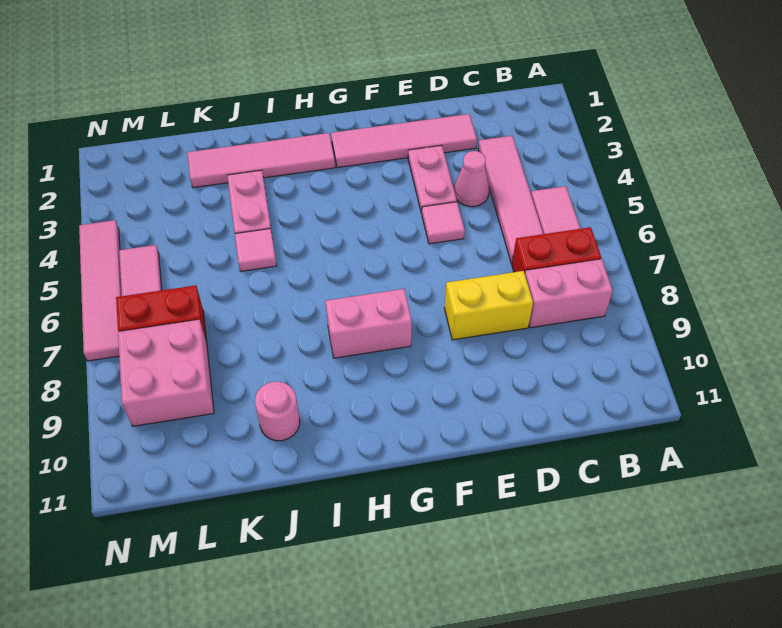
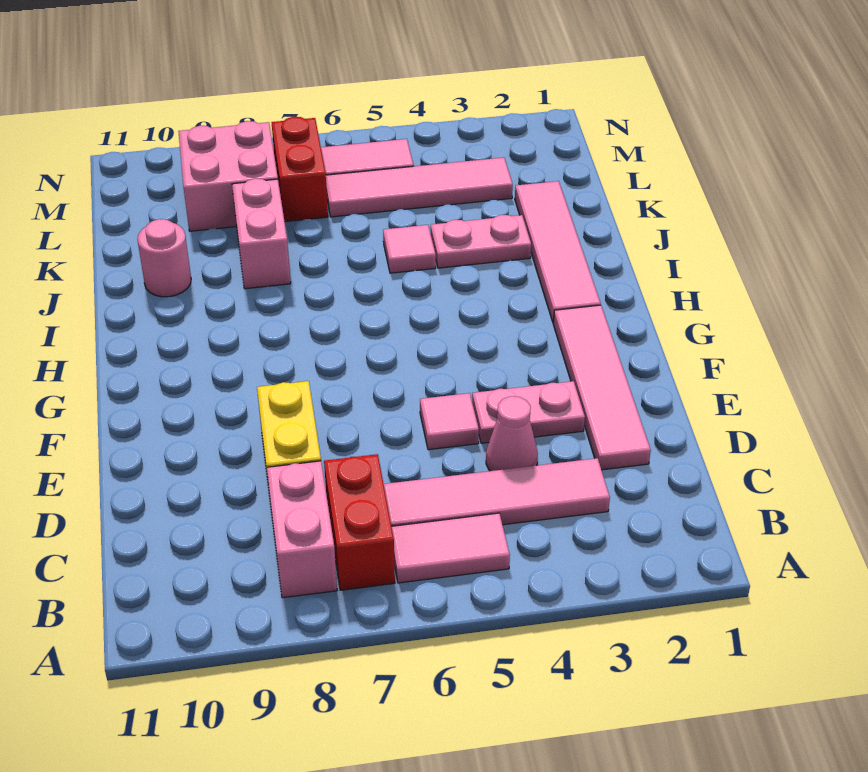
pink brick G8:H8 level 1 -> pink brick J8:K8 level 1
pink tile N4:N7 level 1 -> pink tile L3:L6 level 1

